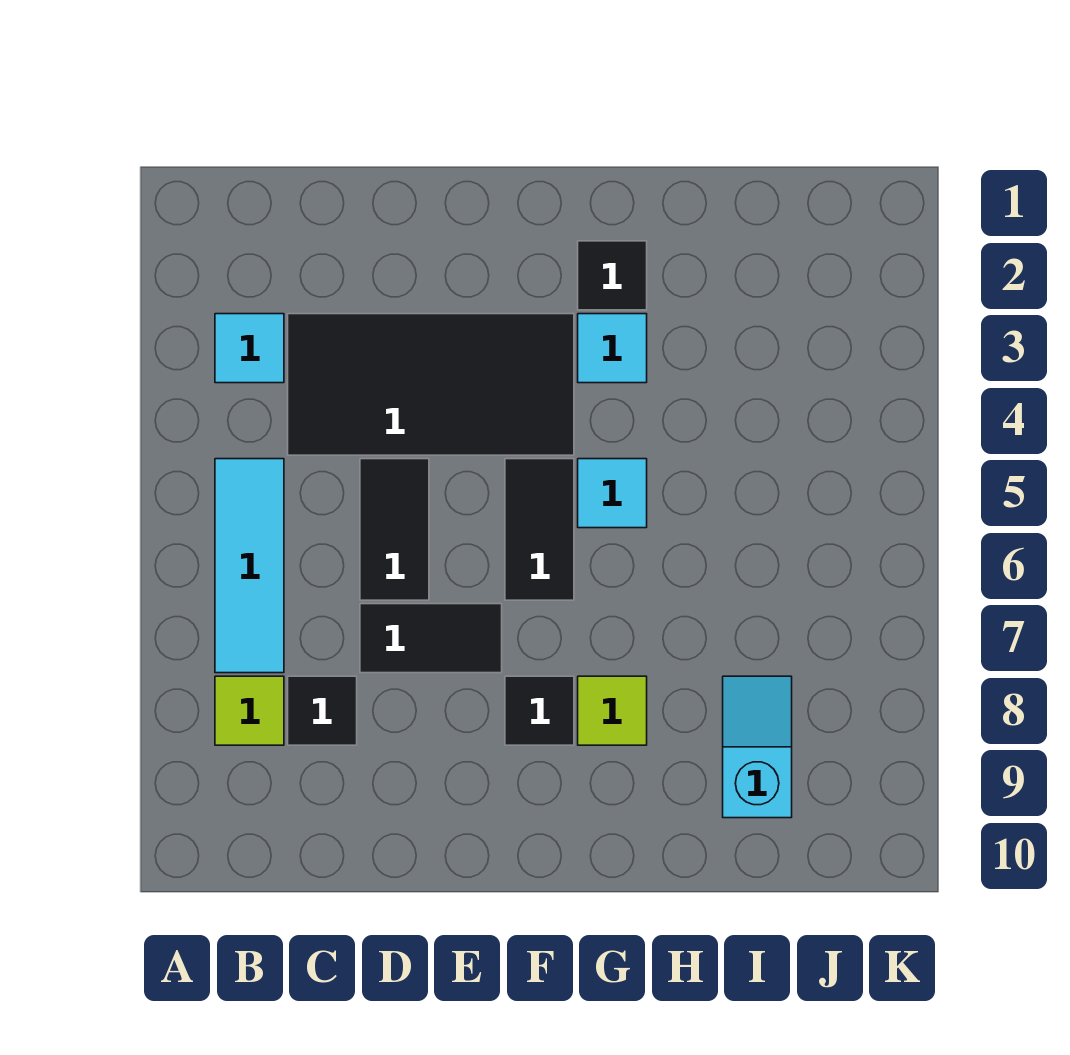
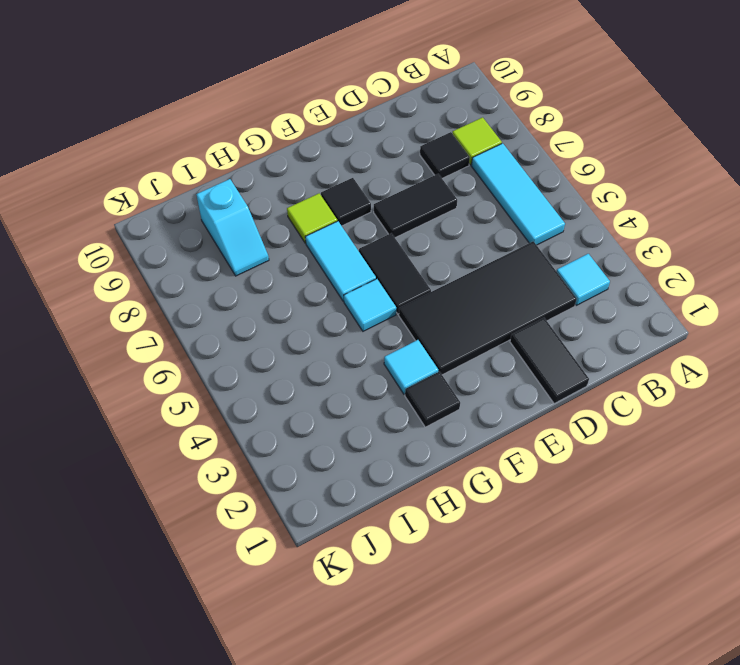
black tile D5:D6 level 1 -> black tile D1:D2 level 1
none -> cyan tile G6:G7 level 1

